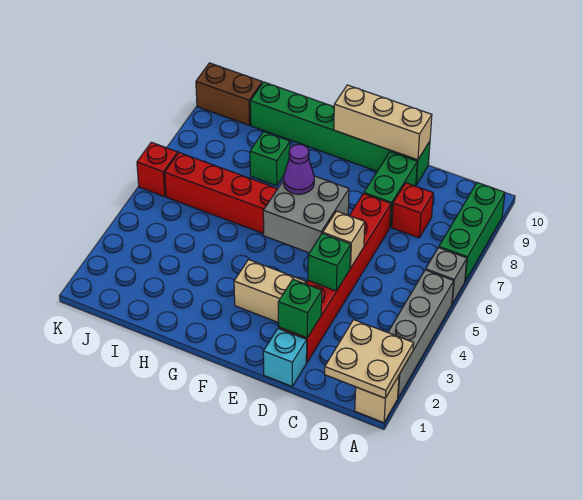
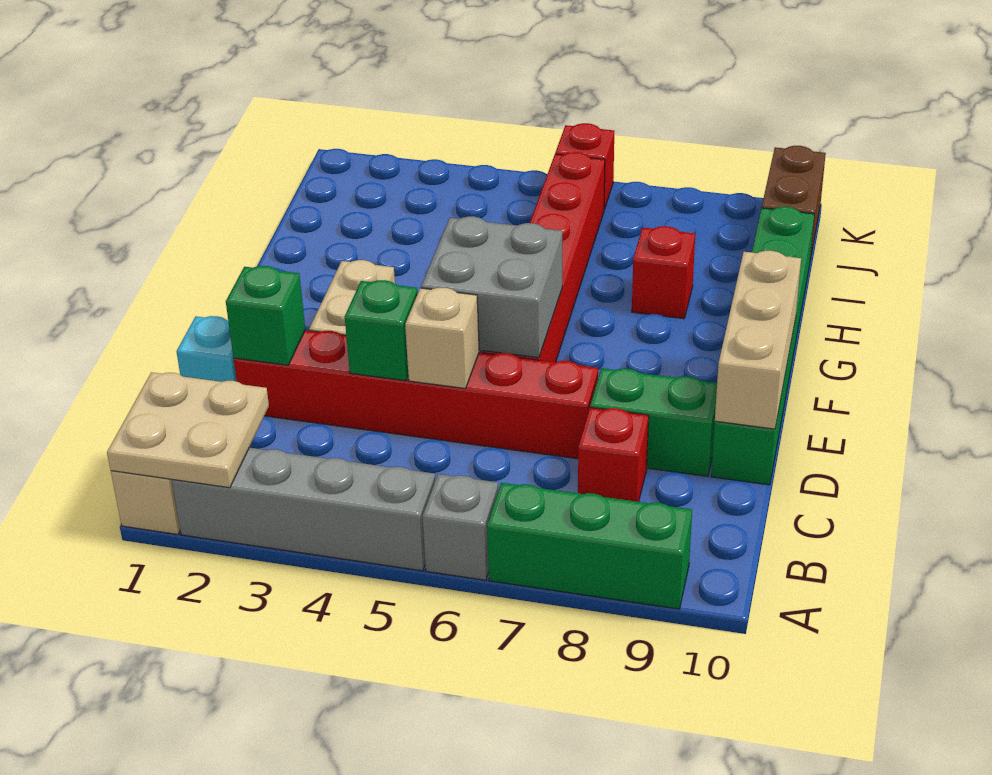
purple cone F6 level 3 -> none
green brick H8 level 1 -> red brick H8 level 1

